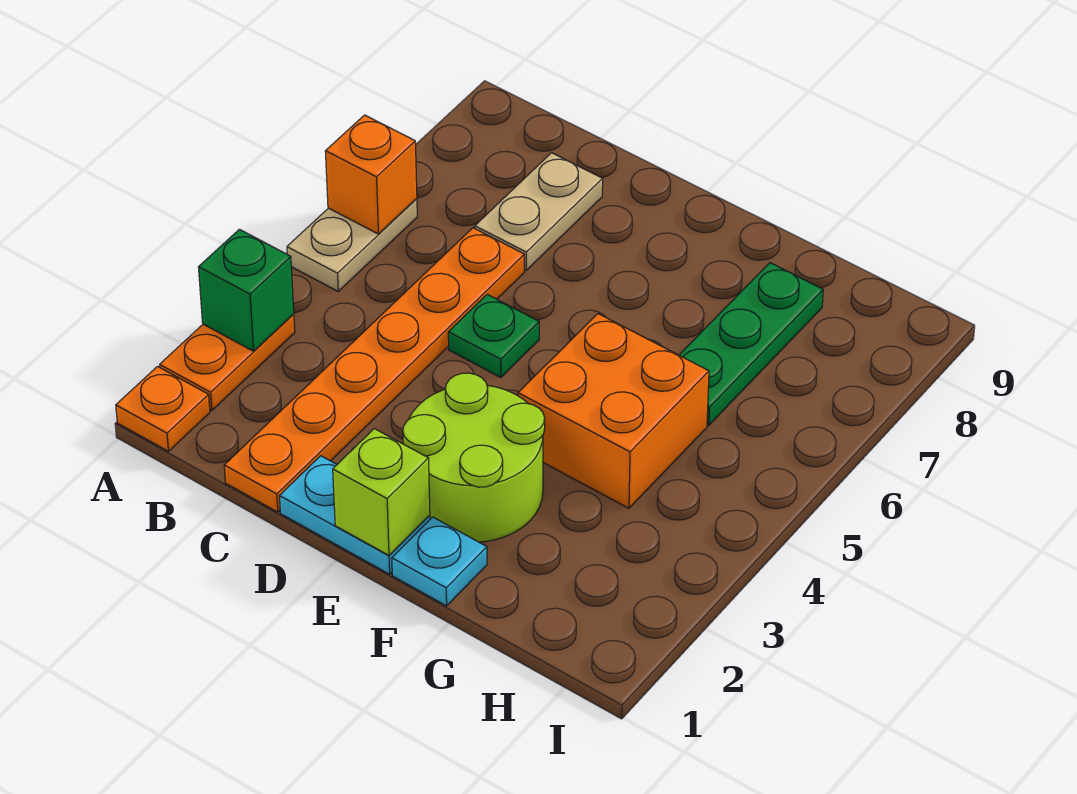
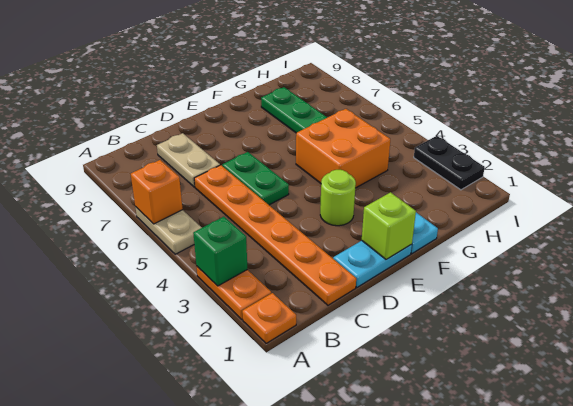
green plate D5 level 1 -> green plate D5:D6 level 1
lime round brick E2:F3 level 1 -> lime round brick E3 level 1
none -> black plate I2:I3 level 1

